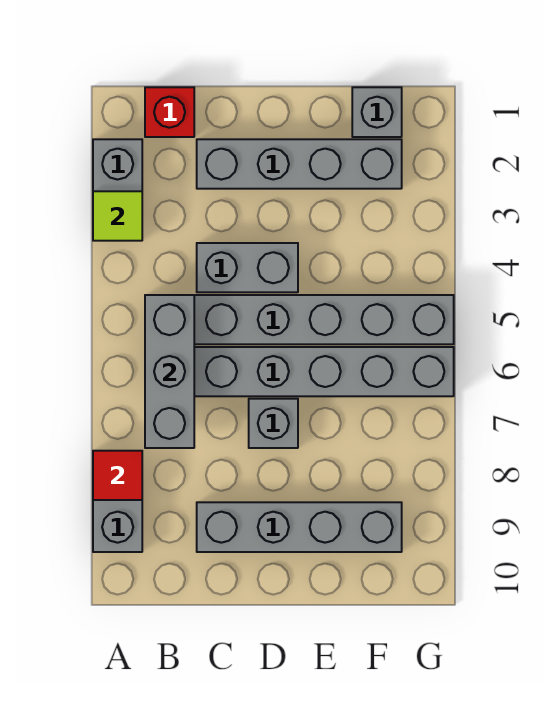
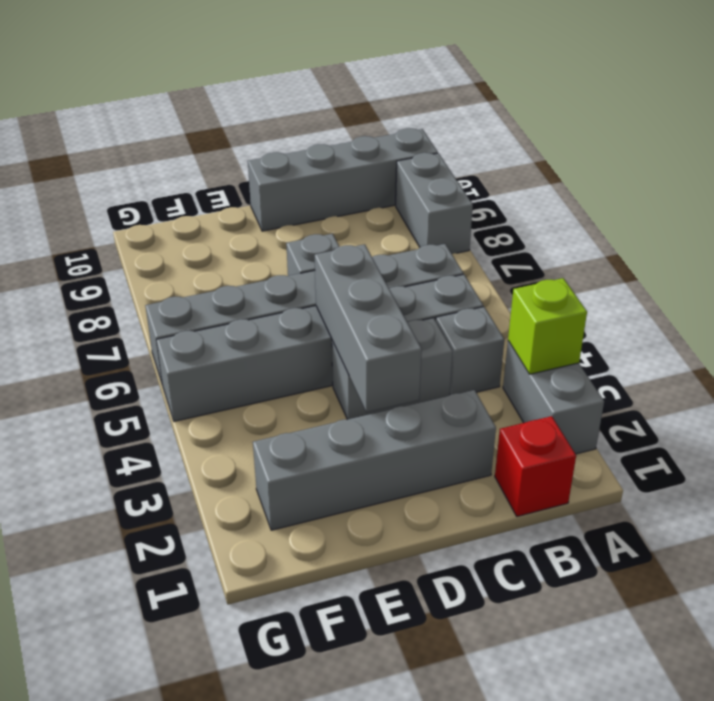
lime tile A3 level 2 -> lime brick A3 level 2
red tile A8 level 2 -> none
grey brick B5:B7 level 2 -> grey brick D3:D5 level 2
grey brick C9:F9 level 1 -> grey brick A10:D10 level 1
grey brick F1 level 1 -> grey brick B4 level 1

